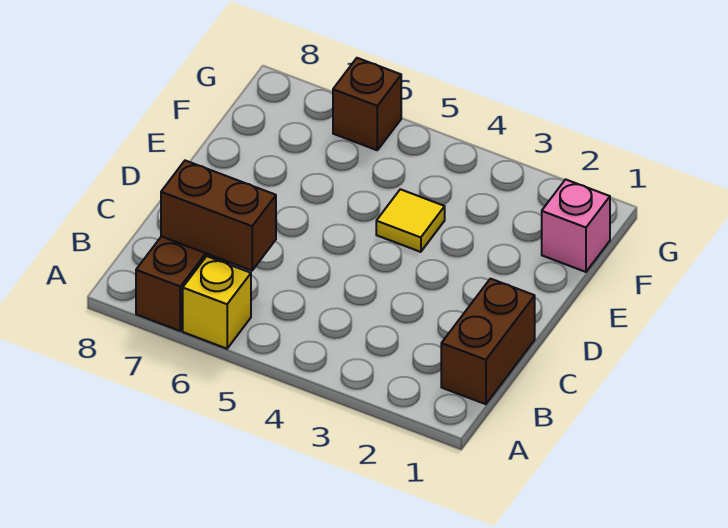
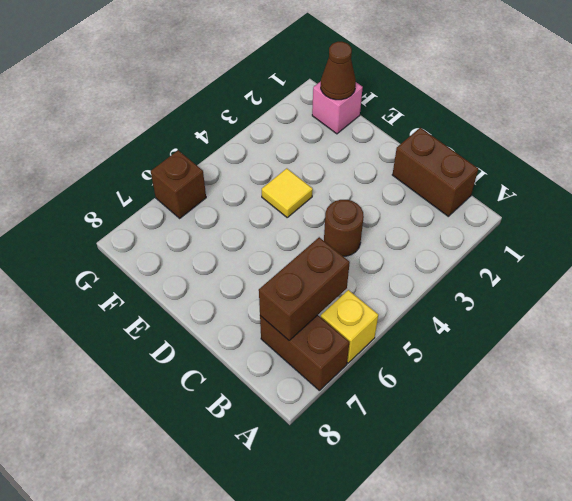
none -> brown round brick C4 level 1
none -> brown cone F1 level 2

